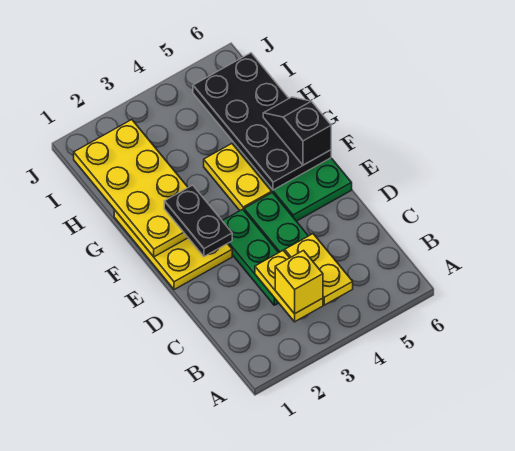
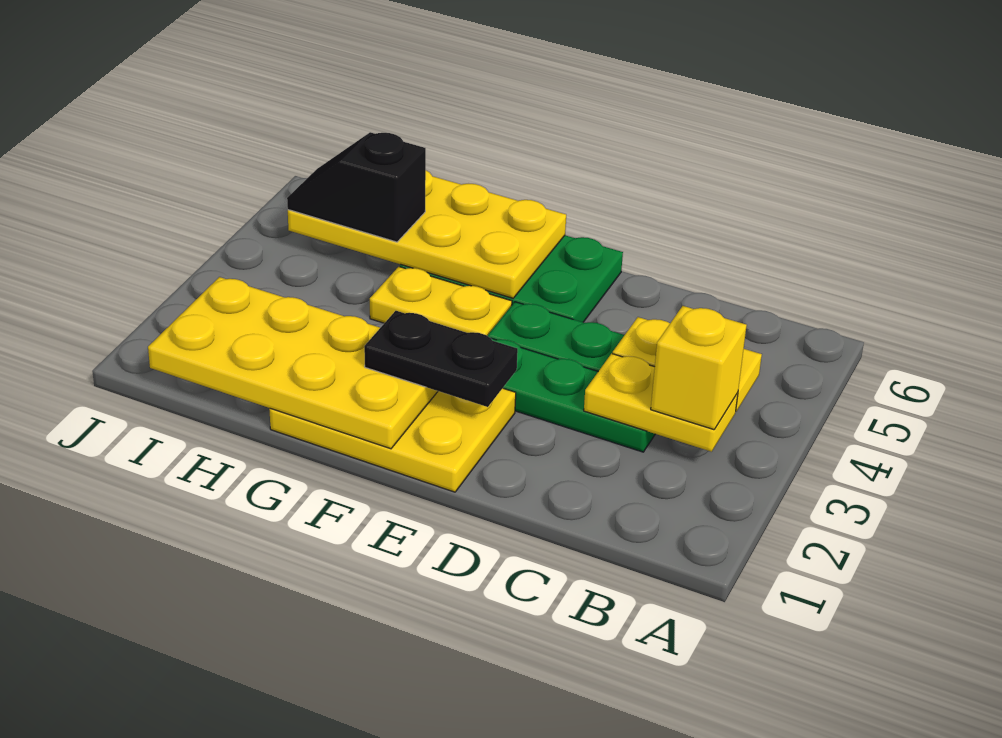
black plate F5:I6 level 2 -> yellow plate F5:I6 level 2
black slope F6:G6 level 3 top F -> black slope H5:I5 level 3 top H

